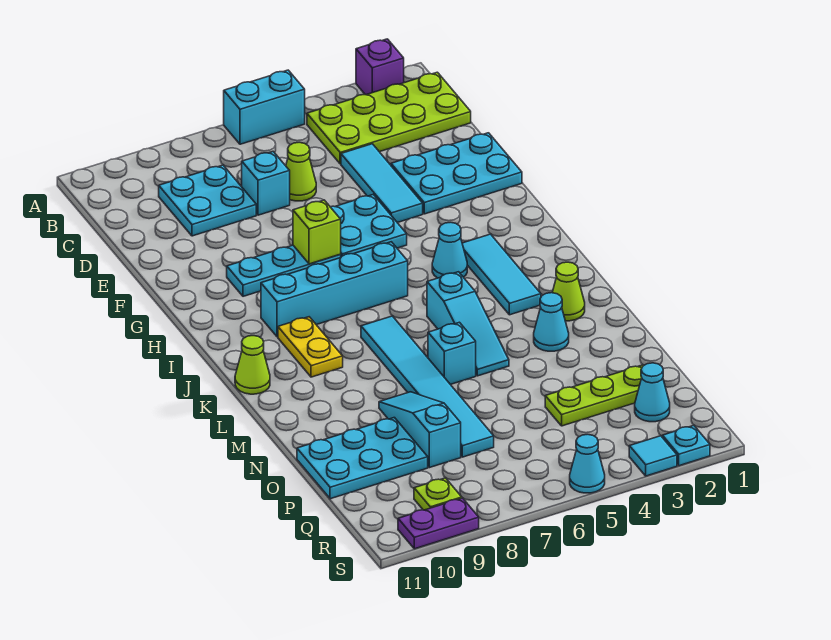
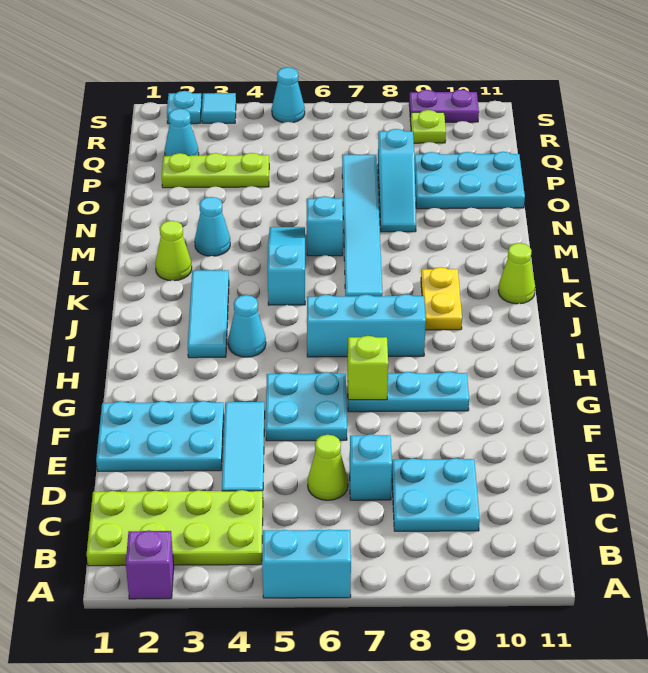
cyan brick I6:I9 level 1 -> cyan brick I6:I8 level 1

